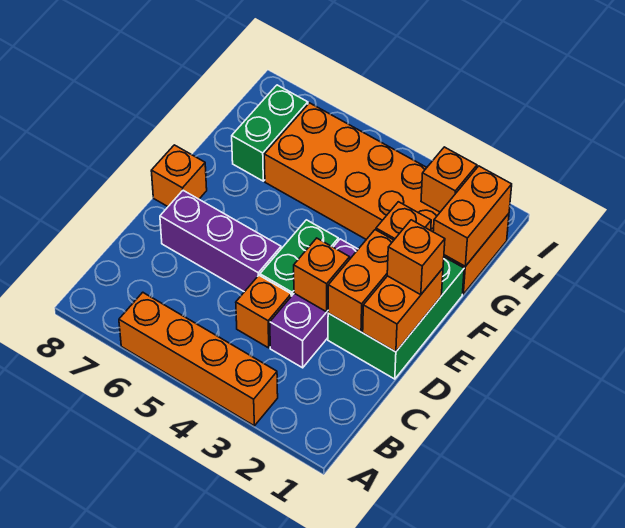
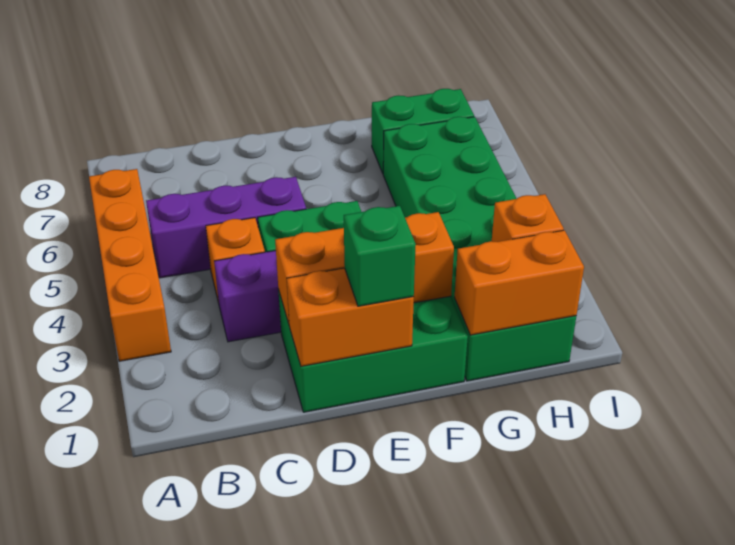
orange brick D3 level 2 -> none
purple brick D5:D7 level 1 -> purple brick B5:D5 level 1
orange brick E1 level 3 -> green brick E1 level 3
orange brick E8 level 1 -> none
orange brick G1:H6 level 1 -> green brick G1:H6 level 1

